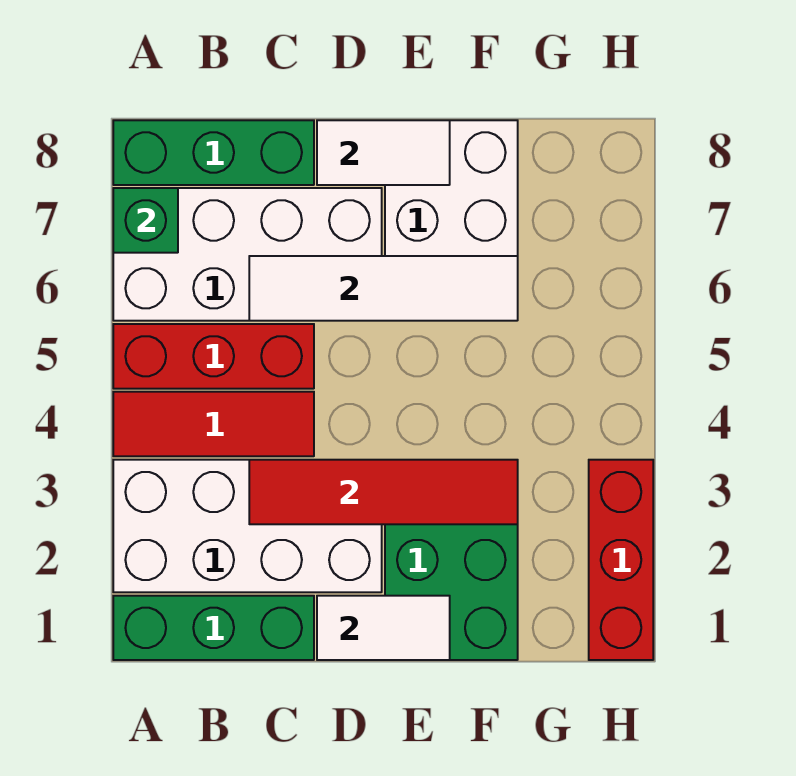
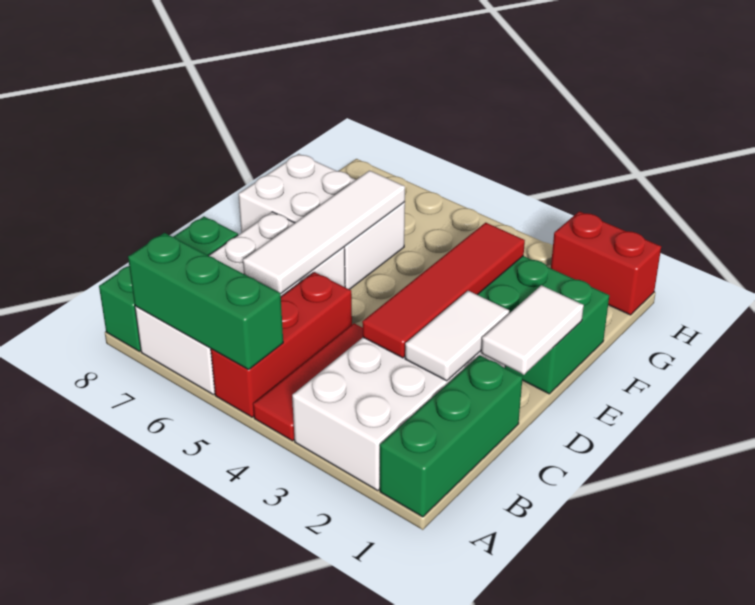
green brick A7 level 2 -> green brick A5:A7 level 2
white tile D8:E8 level 2 -> white tile C2:D2 level 2
red brick H1:H3 level 1 -> red brick H1:H2 level 1

